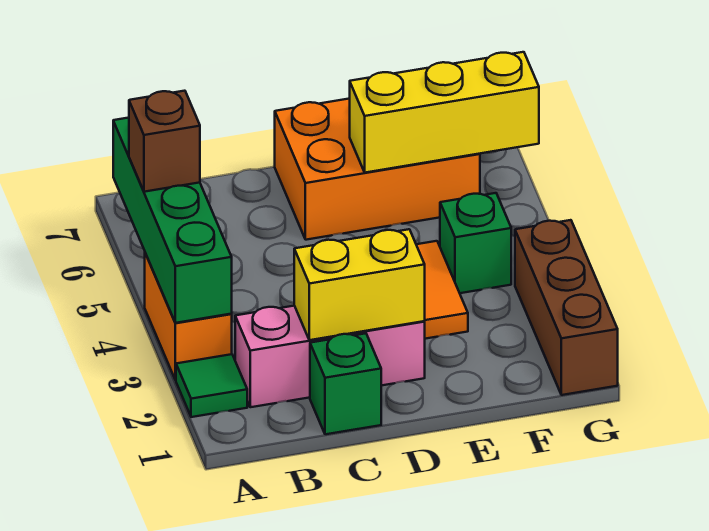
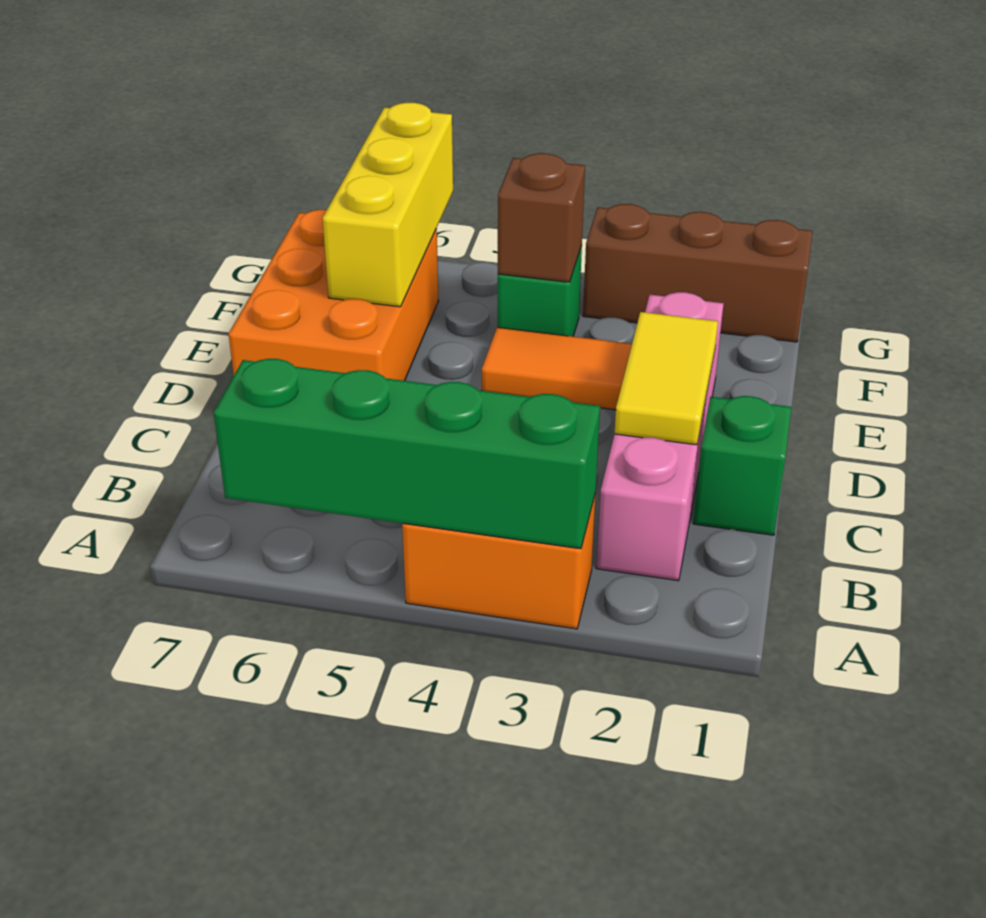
green tile A2 level 1 -> none
brown brick A5 level 3 -> brown brick F4 level 2
pink brick B2:D2 level 1 -> pink brick B2:E2 level 1
yellow brick C2:D2 level 2 -> yellow tile C2:D2 level 2

